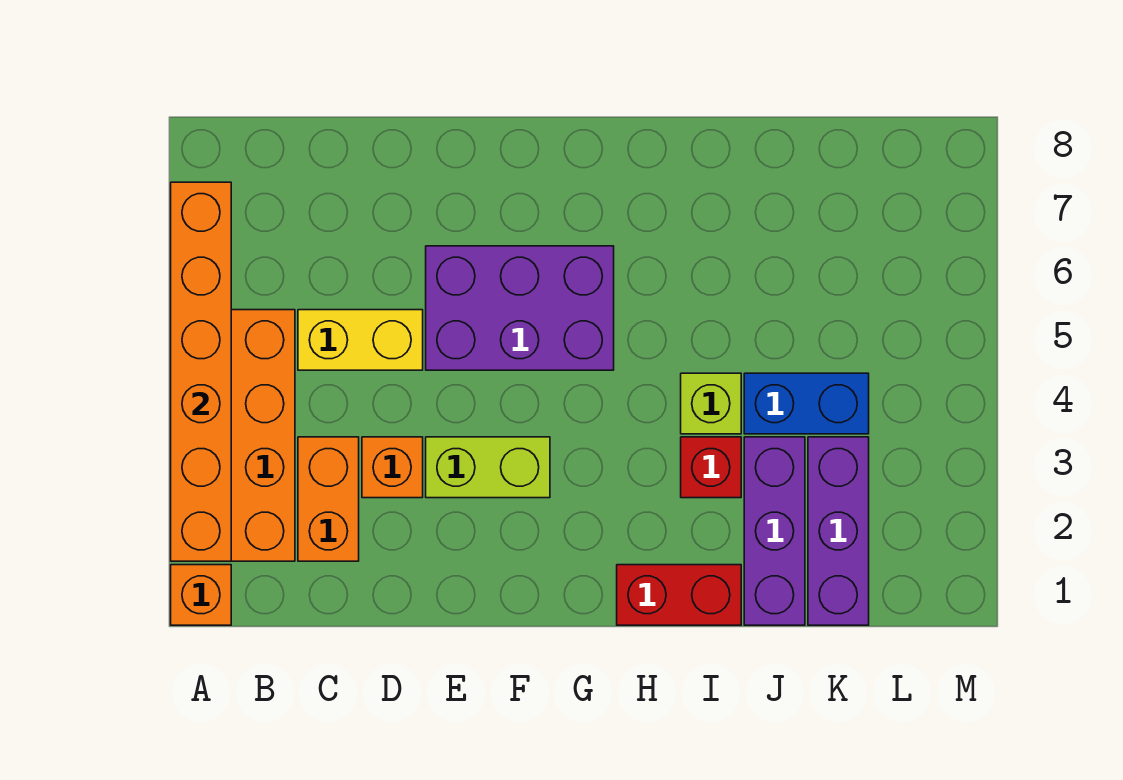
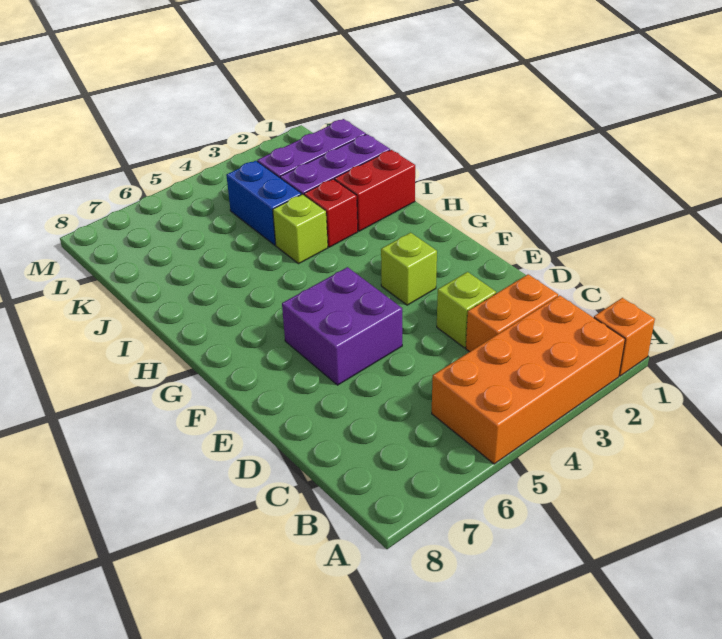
orange brick A2:A7 level 2 -> none
yellow brick C5:D5 level 1 -> none
orange brick D3 level 1 -> lime brick D3 level 1
lime brick E3:F3 level 1 -> lime brick F3 level 1
purple brick E5:G6 level 1 -> purple brick E5:F6 level 1
red brick H1:I1 level 1 -> red brick I1:I2 level 1

